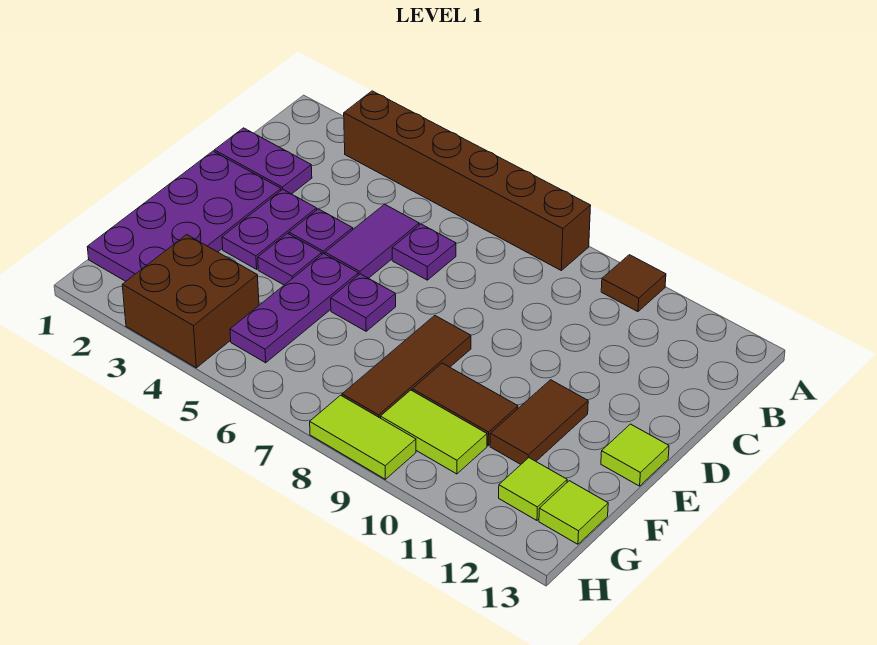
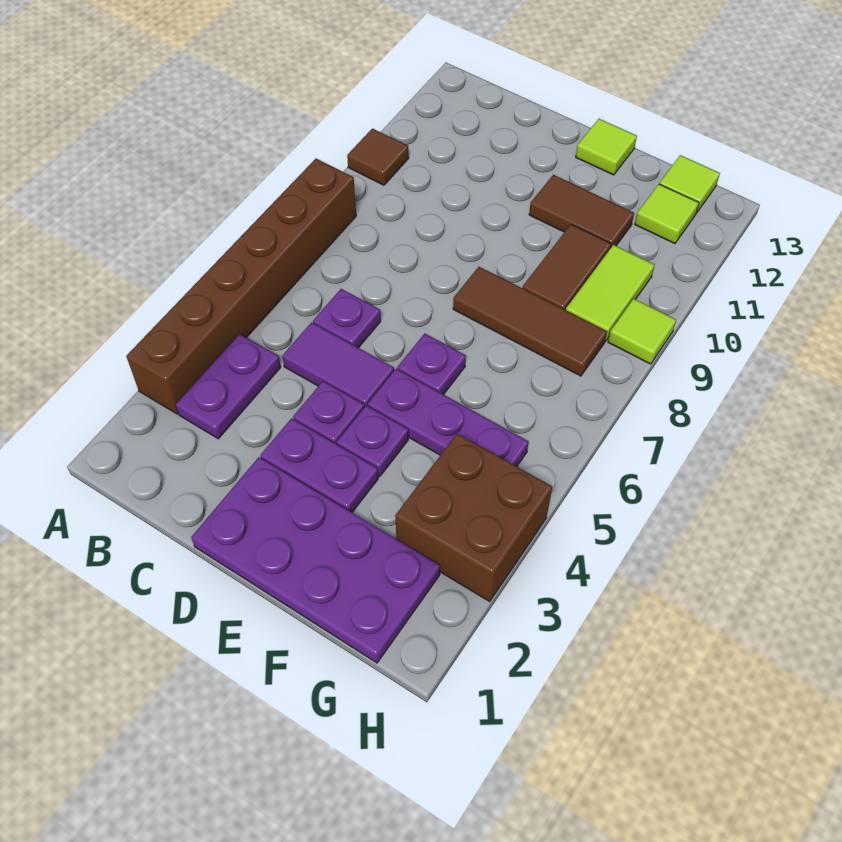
purple plate C1:C2 level 1 -> purple plate B3:B4 level 1
lime tile H8:H9 level 1 -> lime tile H9 level 1

